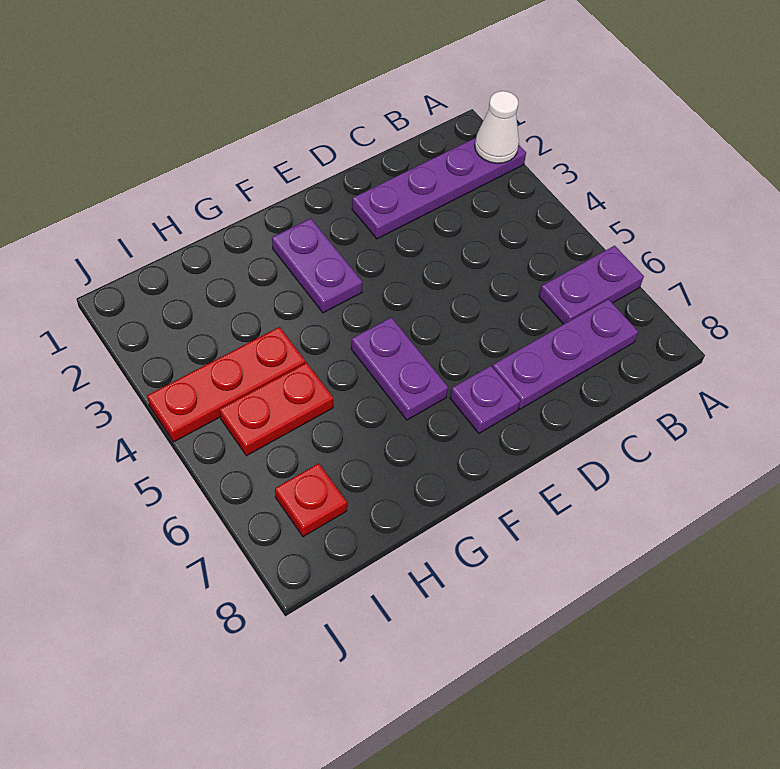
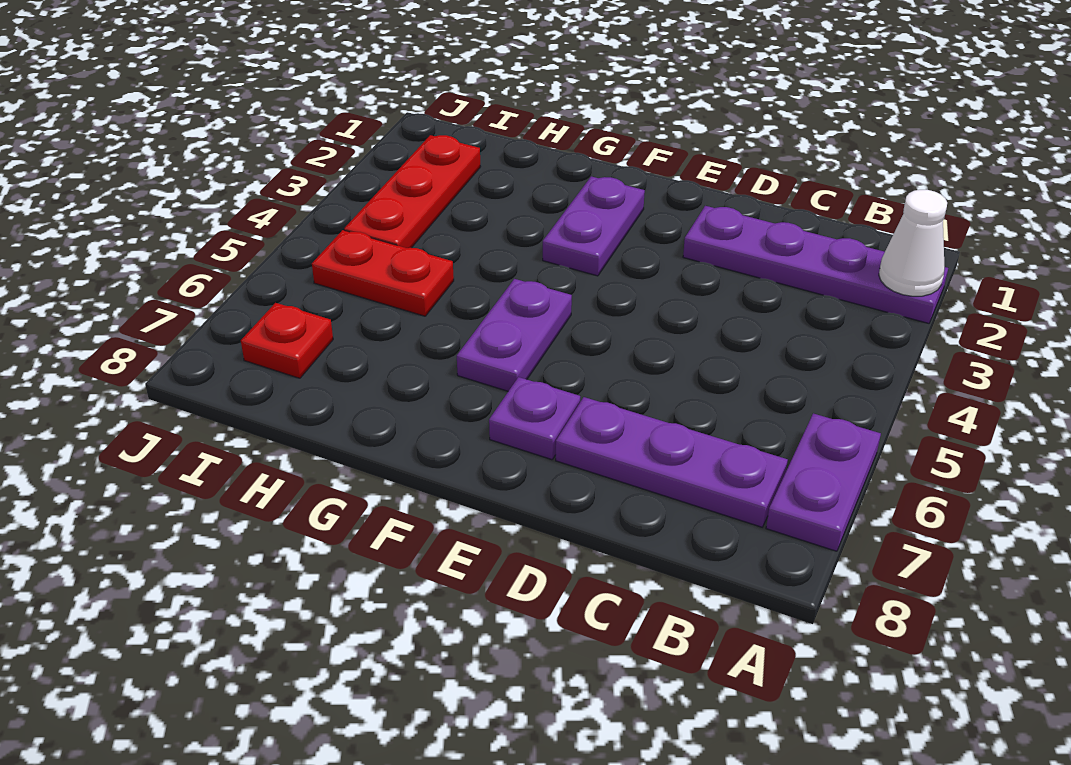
purple plate A6:B6 level 1 -> purple plate A6:A7 level 1
red plate H4:J4 level 1 -> red plate I2:I4 level 1

